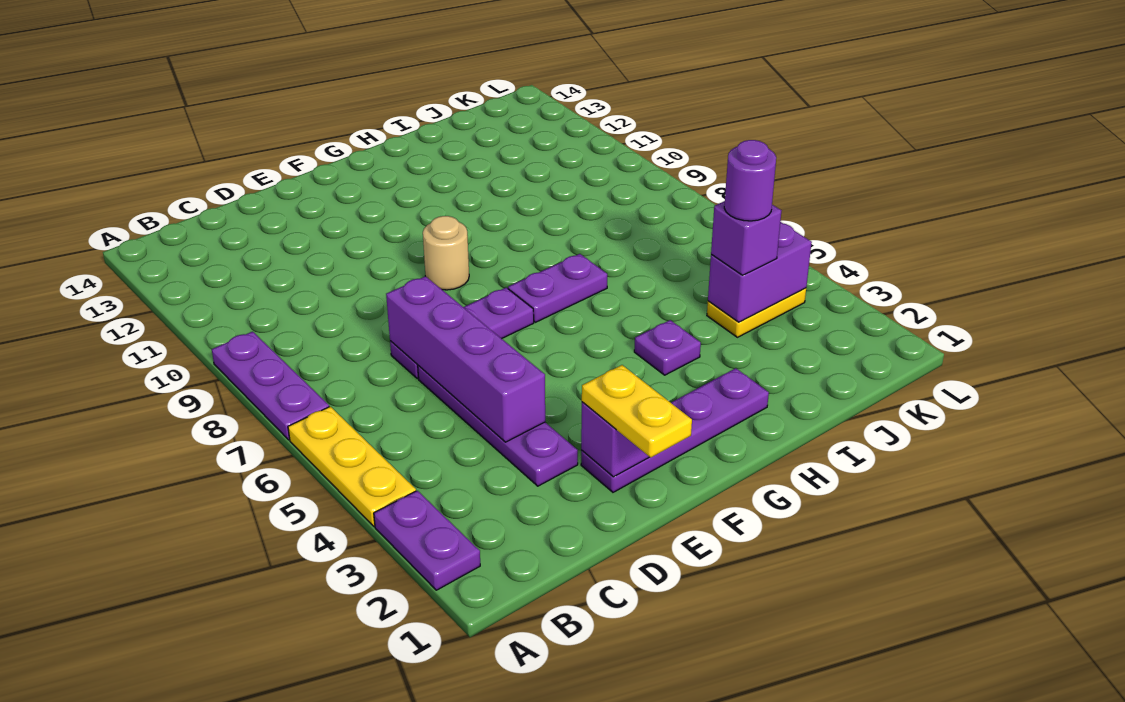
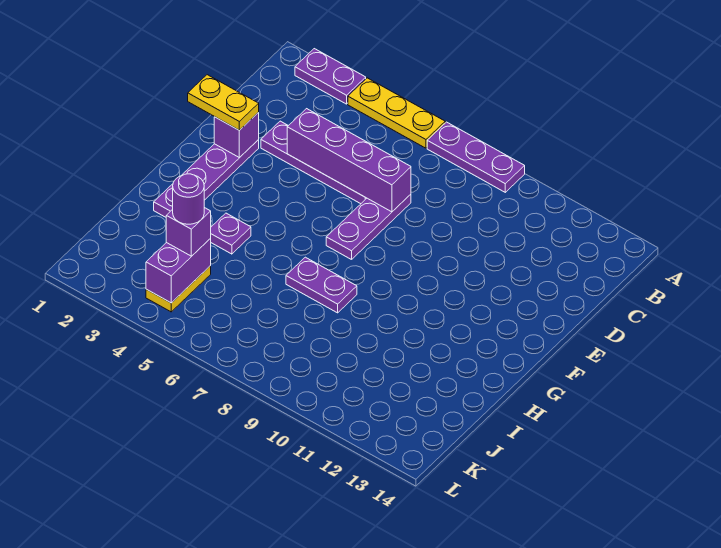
tan round brick F9 level 1 -> none
purple plate G7:H7 level 1 -> purple plate H7:H8 level 1

